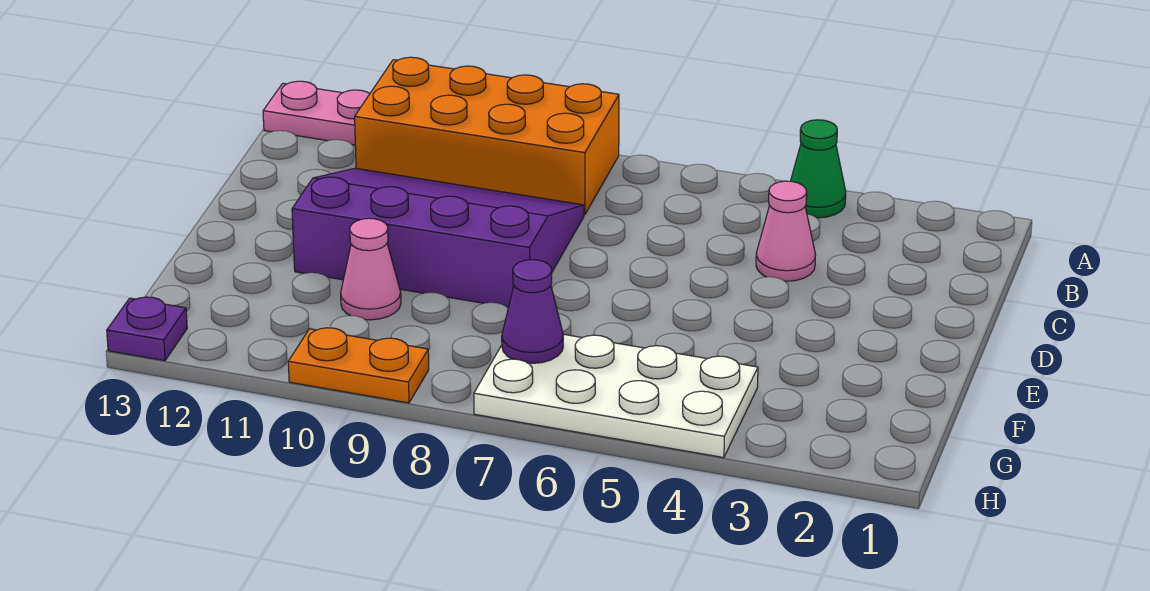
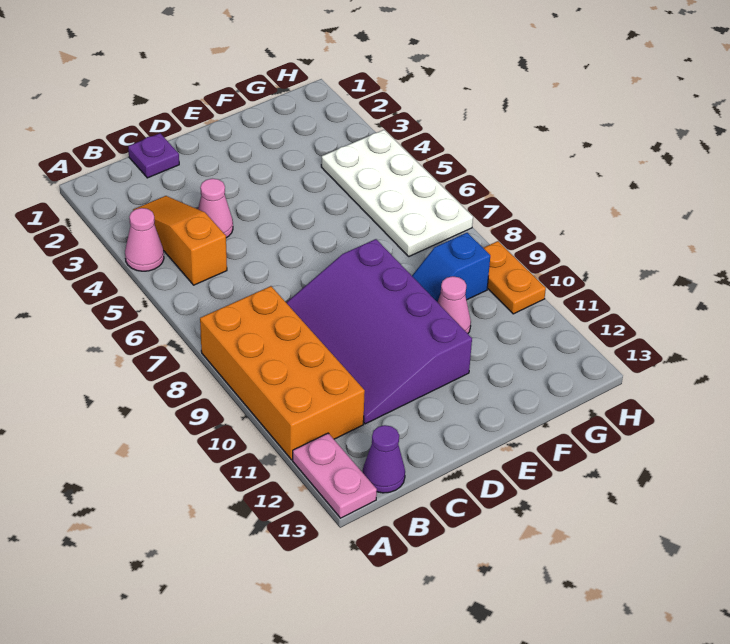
green cone A4 level 1 -> pink cone A4 level 1
none -> orange slope B3:B5 level 1 top 5
none -> blue slope F9:G9 level 1 top G
purple cone G7 level 2 -> purple cone B13 level 1
purple plate H13 level 1 -> purple plate C1 level 1

